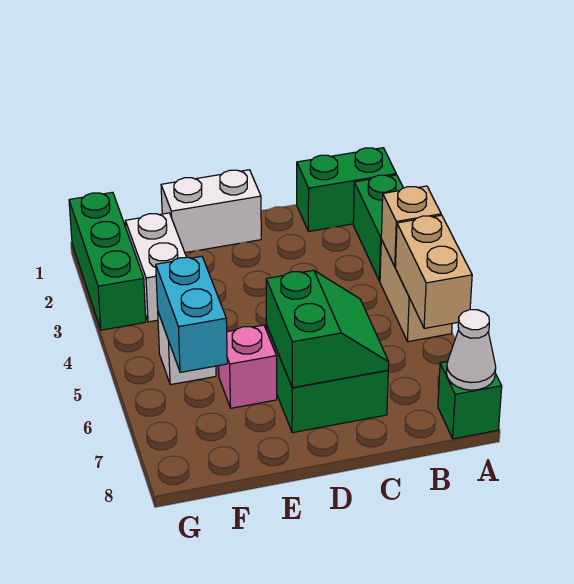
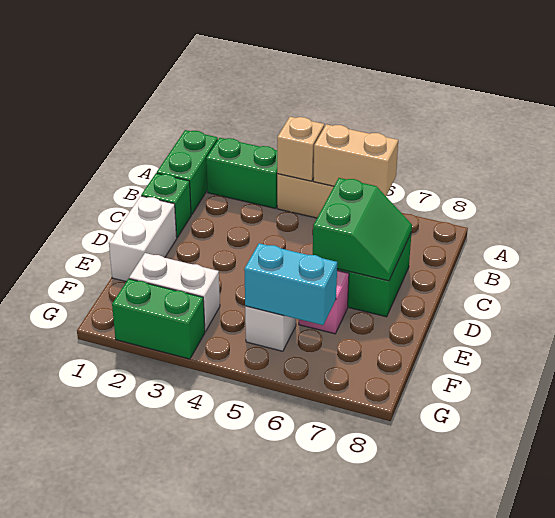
green brick A8 level 1 -> green brick C1 level 1
white cone A8 level 2 -> none
green slope C6:D7 level 2 top D -> green slope C6:D7 level 2 top 6
green brick G1:G3 level 1 -> green brick G2:G3 level 1

